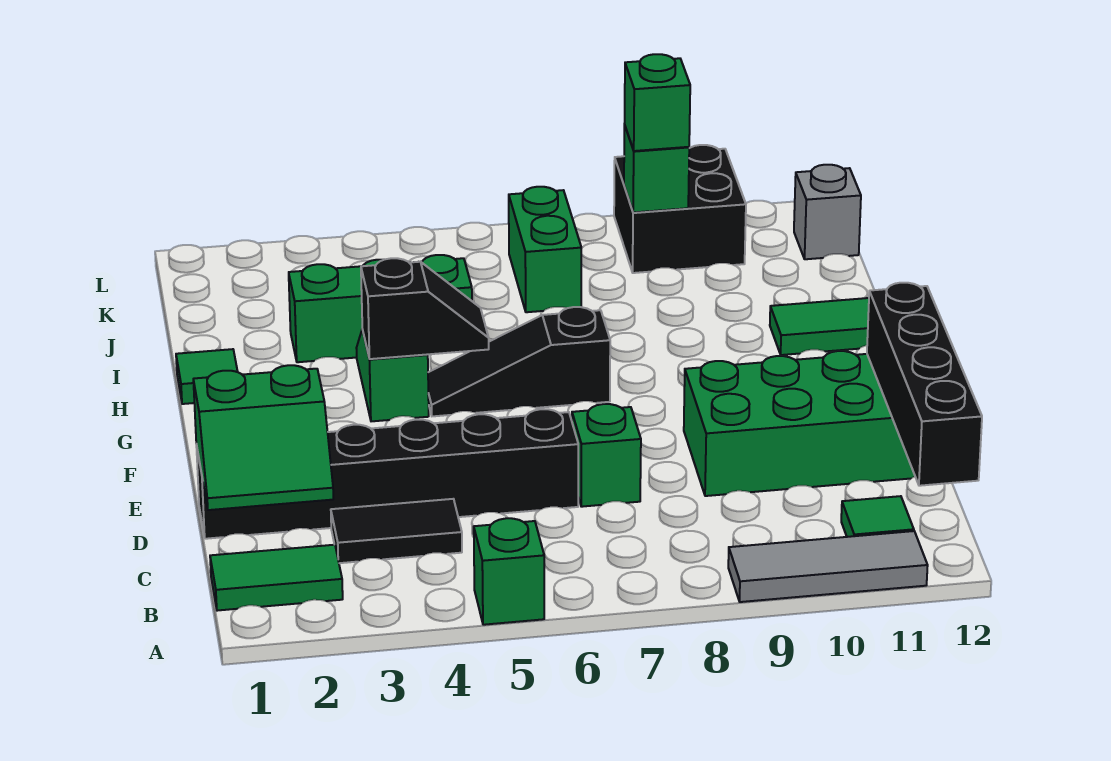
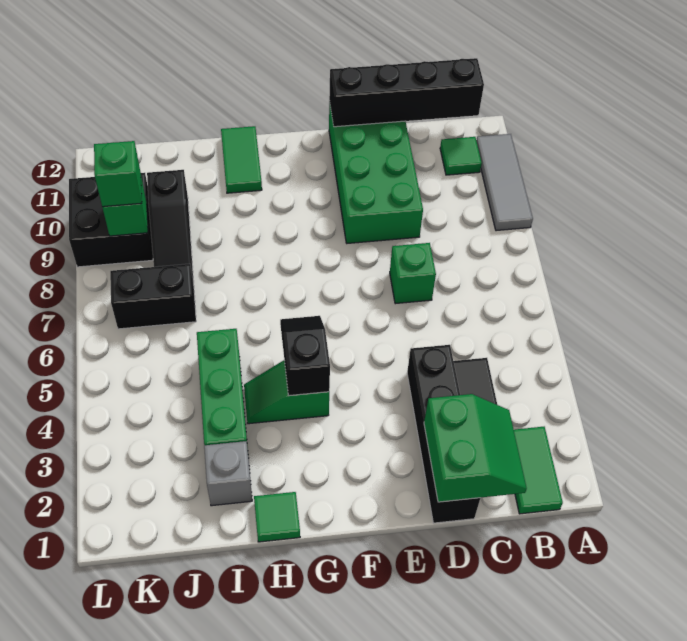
green brick A5 level 1 -> none
black brick D1:D6 level 1 -> black brick D1:D4 level 1
black slope G5:G7 level 1 top 7 -> black slope J8:J10 level 1 top 10
green brick J7:K7 level 1 -> black brick J7:K7 level 1
grey brick K12 level 1 -> grey brick I2 level 1

